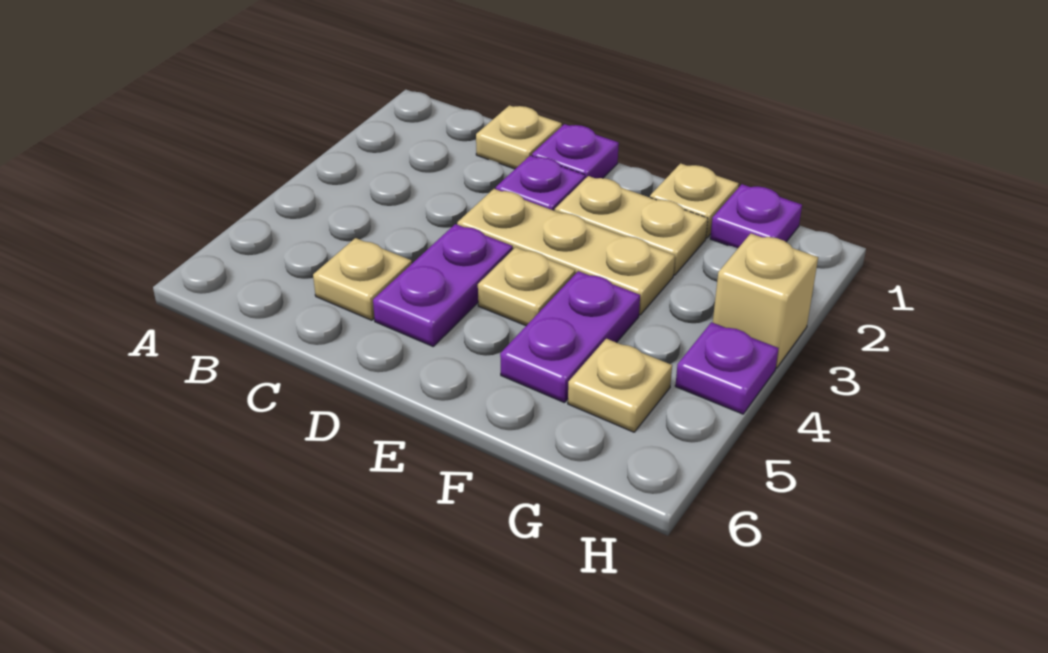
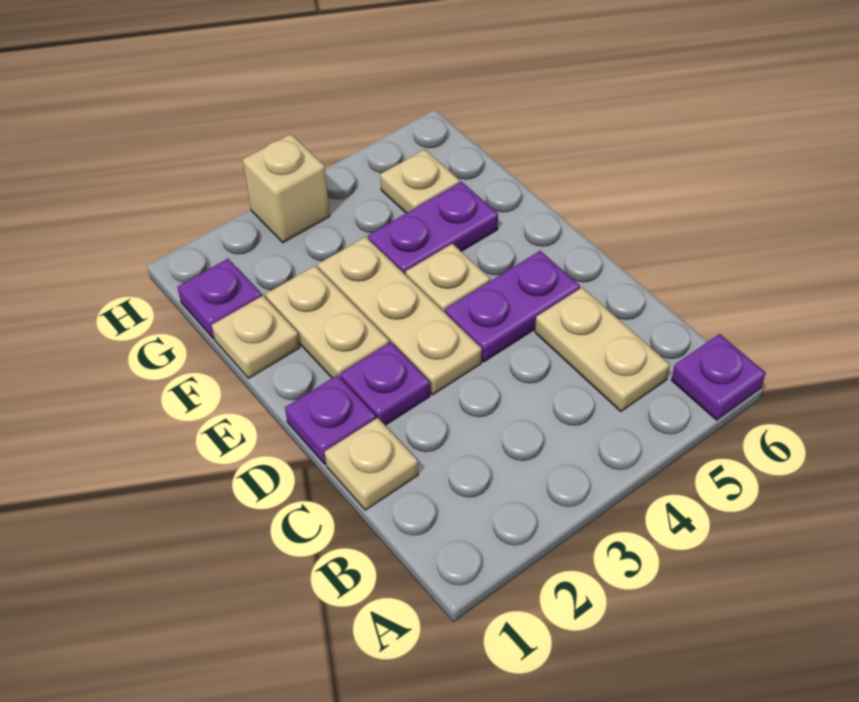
tan plate C5 level 1 -> tan plate B5:C5 level 1
purple plate H4 level 1 -> purple plate A6 level 1

